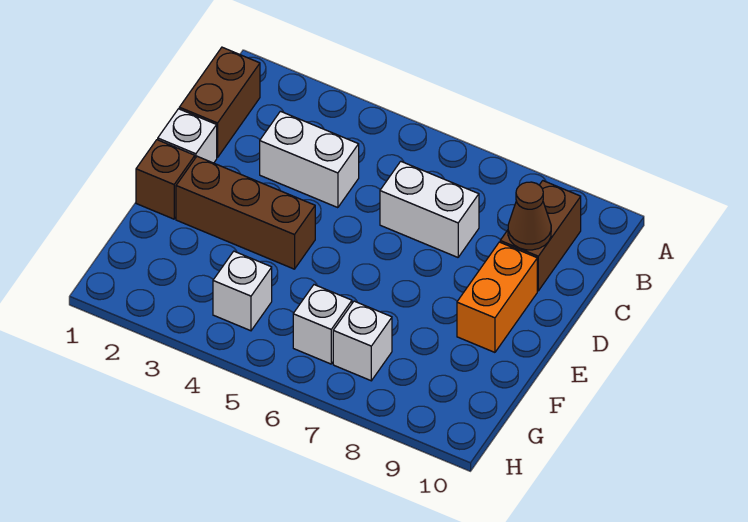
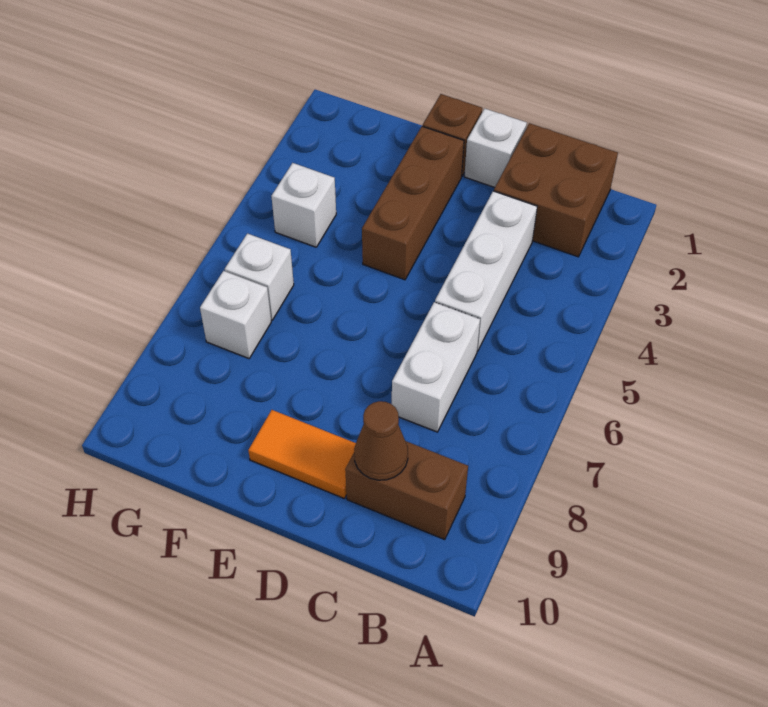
brown brick B1:C1 level 1 -> brown brick B1:C2 level 1
white brick C3:C4 level 1 -> white brick C3:C5 level 1
orange brick D9:E9 level 1 -> orange tile D9:E9 level 1

